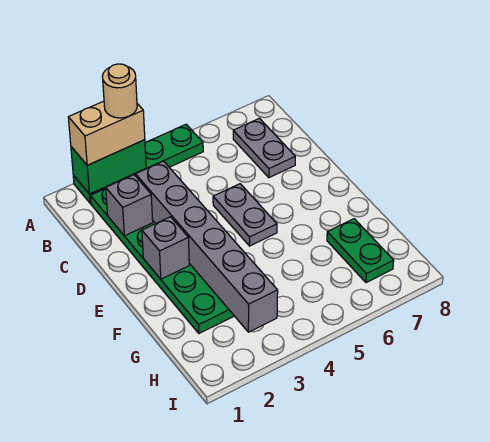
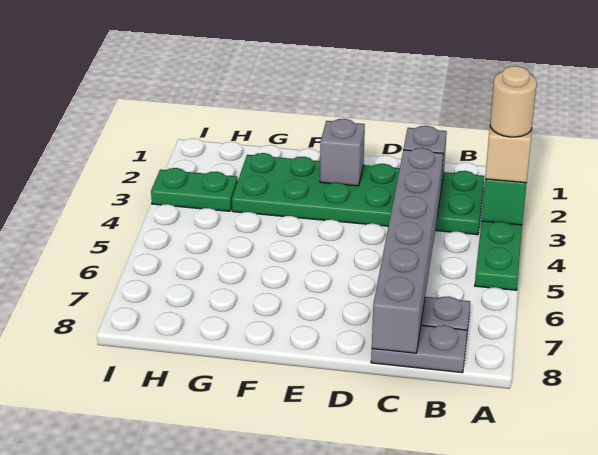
grey brick C3:H3 level 2 -> grey brick C3:C8 level 2
grey plate D5:E5 level 1 -> grey plate B8:C8 level 1
green plate G7:H7 level 1 -> green plate H3:I3 level 1

